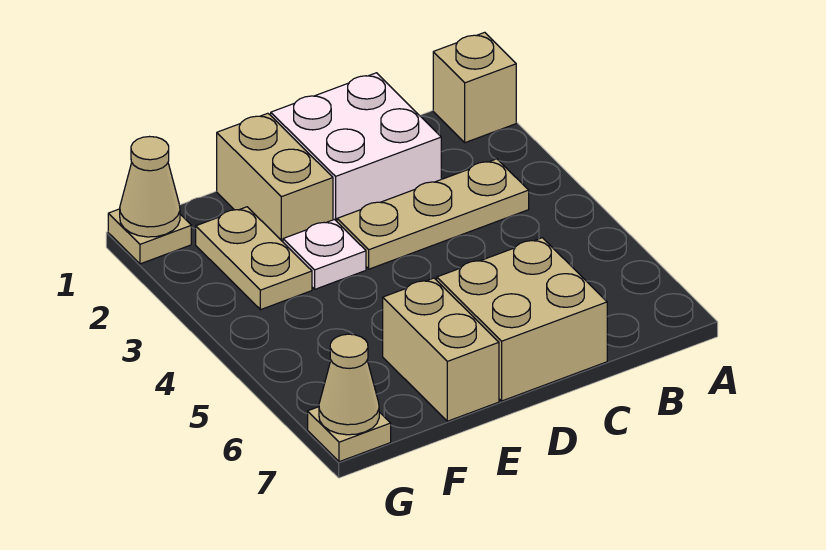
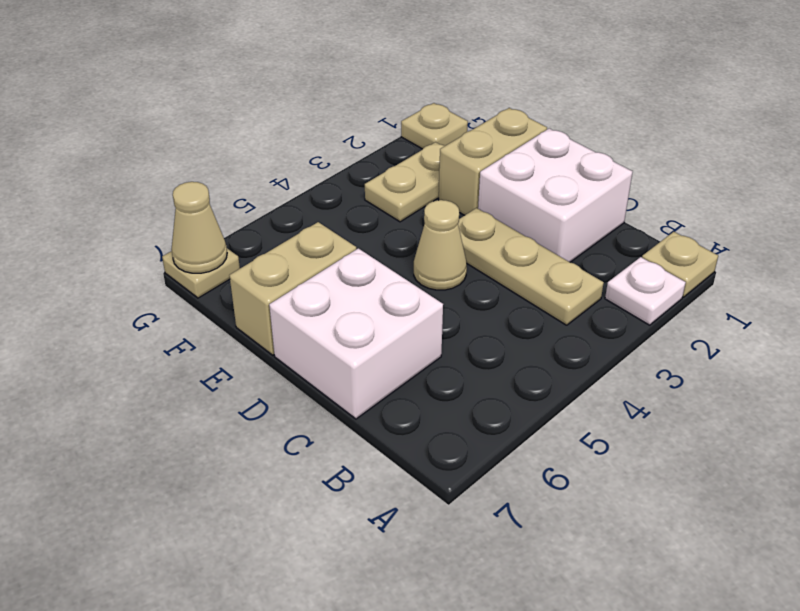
tan brick A1 level 1 -> tan plate A1 level 1
tan brick C6:D7 level 1 -> white brick C6:D7 level 1
white plate E3 level 1 -> white plate A2 level 1
tan cone G1 level 2 -> tan cone D4 level 1

